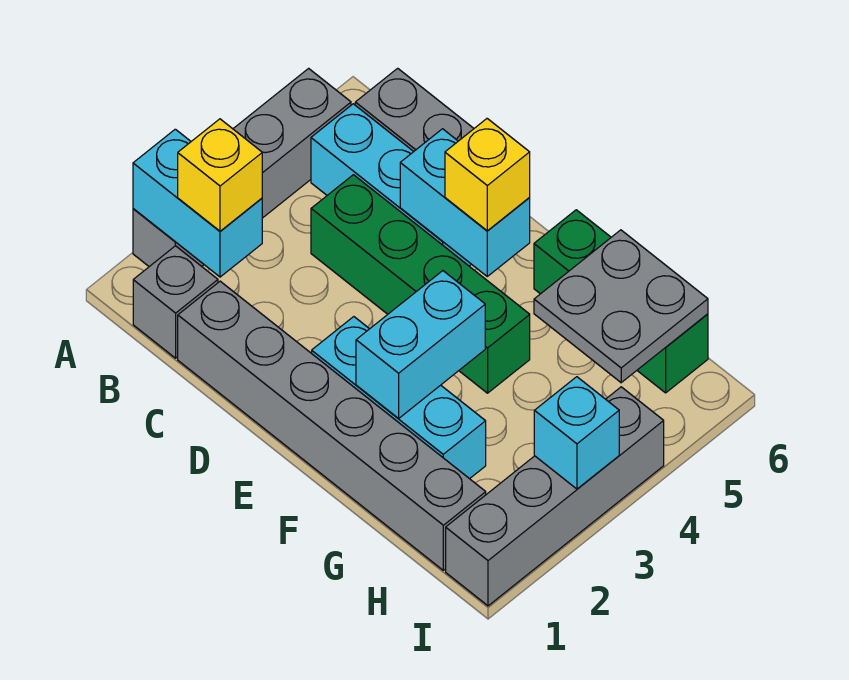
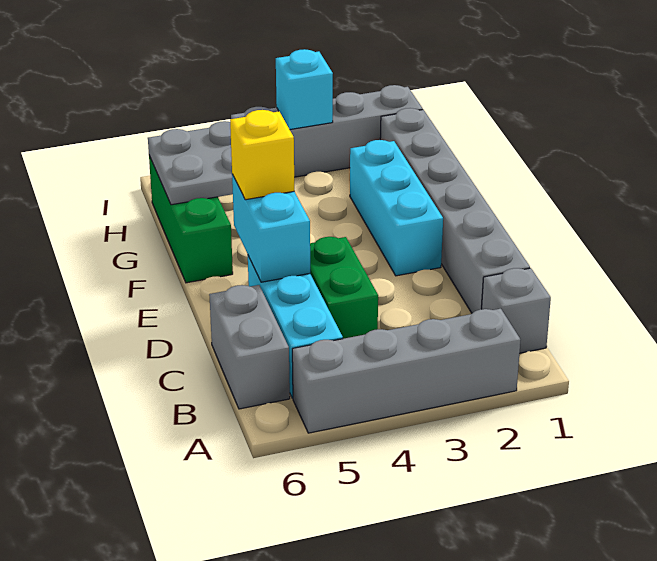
cyan brick A2:B2 level 2 -> none
yellow brick B2 level 3 -> none
green brick C4:F4 level 1 -> green brick C4:D4 level 1
cyan brick F2:F3 level 2 -> none

